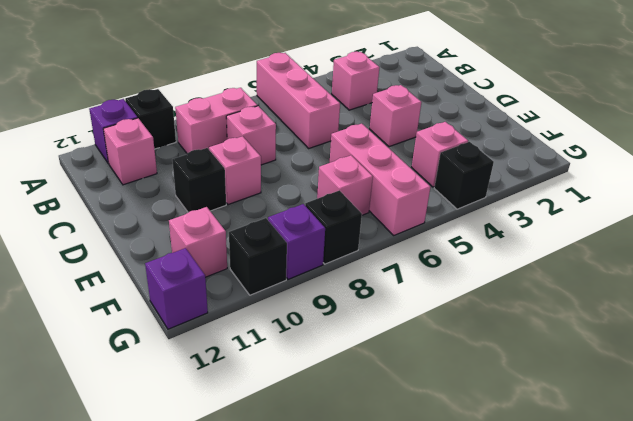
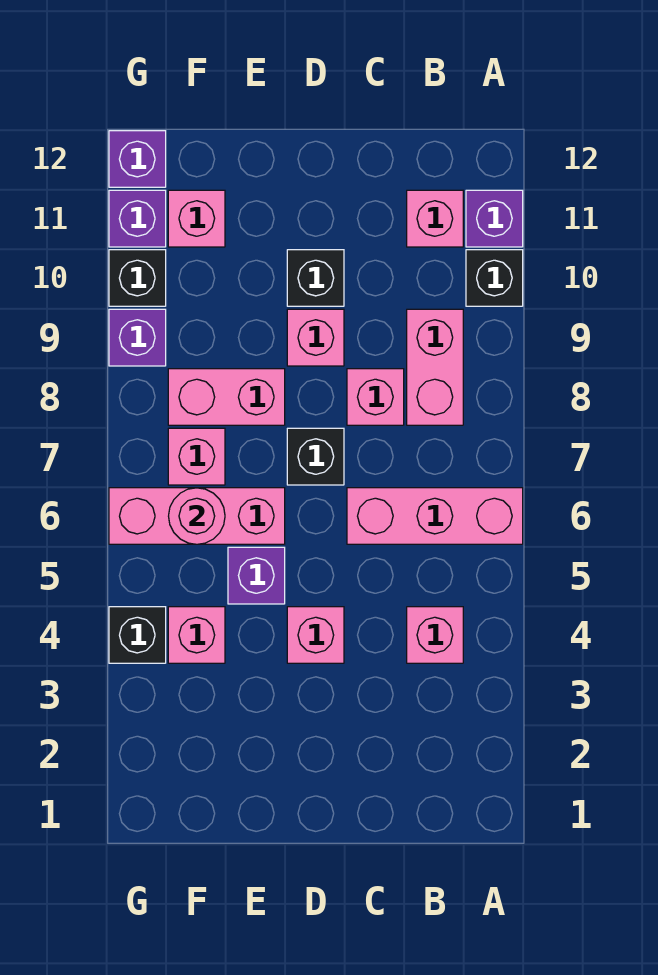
none -> purple brick E5 level 1
none -> pink brick E8:F8 level 1
none -> pink round brick F6 level 2
black brick G8 level 1 -> black brick D7 level 1
none -> purple brick G11 level 1

